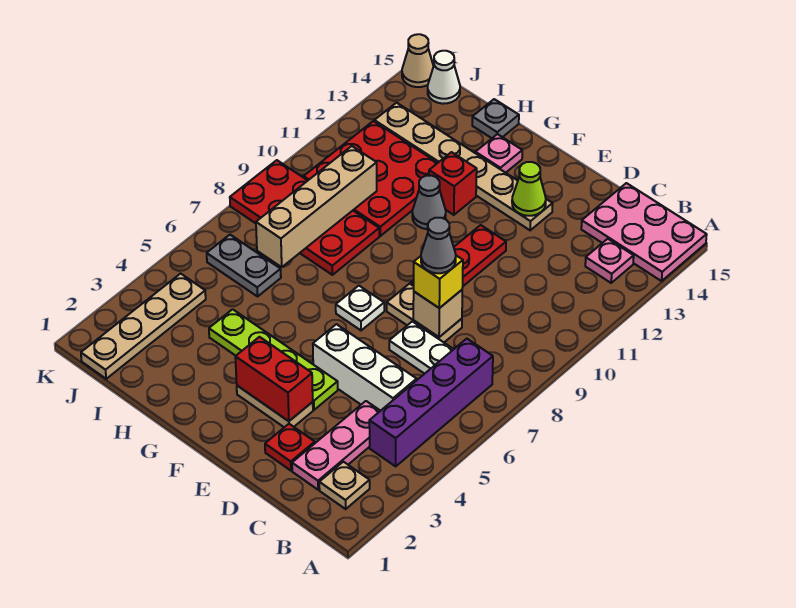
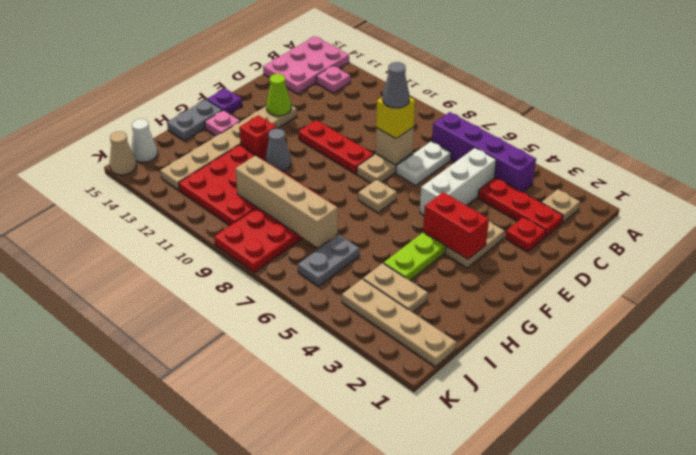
pink plate C2:C4 level 1 -> red plate C2:C4 level 1
red brick E3:F3 level 2 -> red brick F3:F4 level 2
white plate F7 level 1 -> tan plate F7 level 1
none -> purple plate F15 level 1
grey plate H15 level 1 -> grey plate G15:H15 level 1
none -> tan plate I3:I4 level 1

